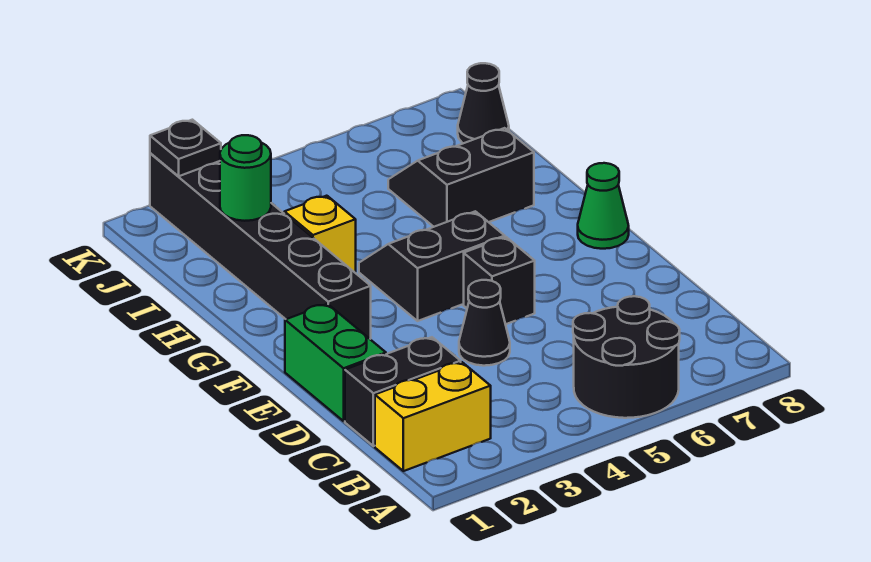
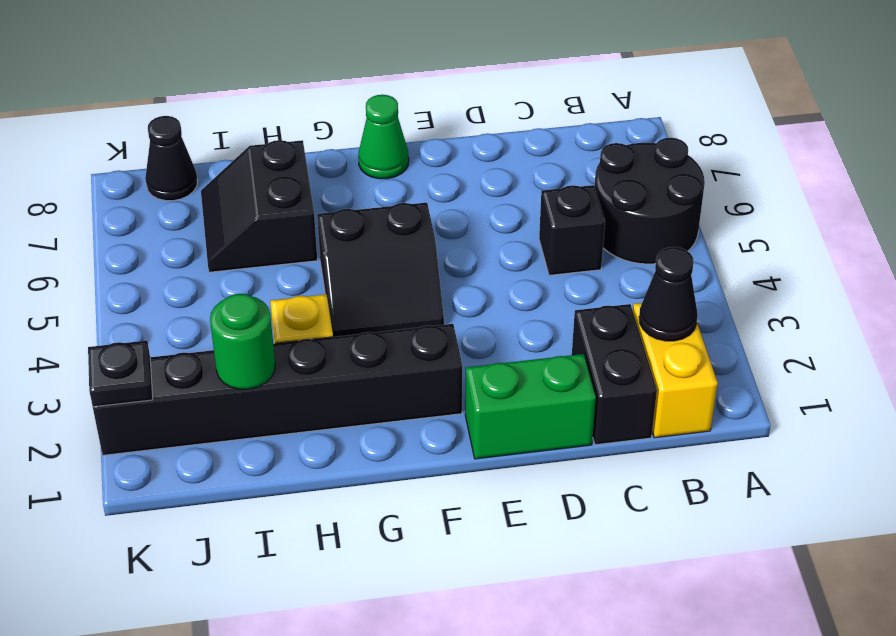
black cone D4 level 1 -> black cone B2 level 2
black brick E5 level 1 -> black brick C5 level 1
black slope F4:G5 level 1 top F -> black slope F4:G5 level 1 top 5

